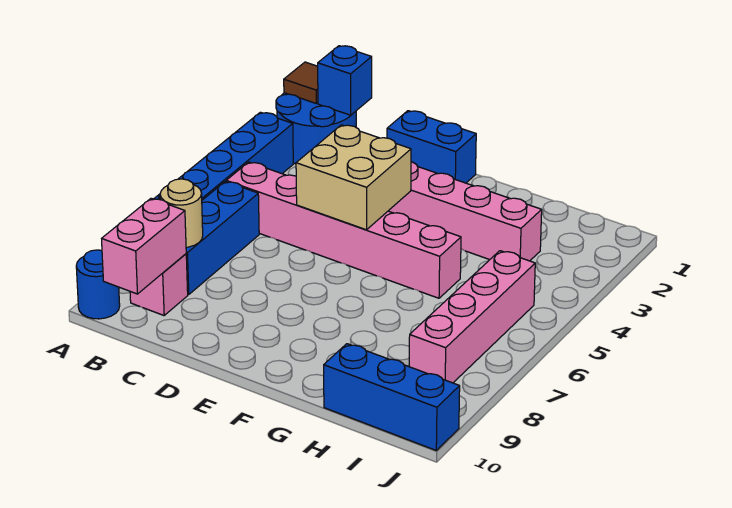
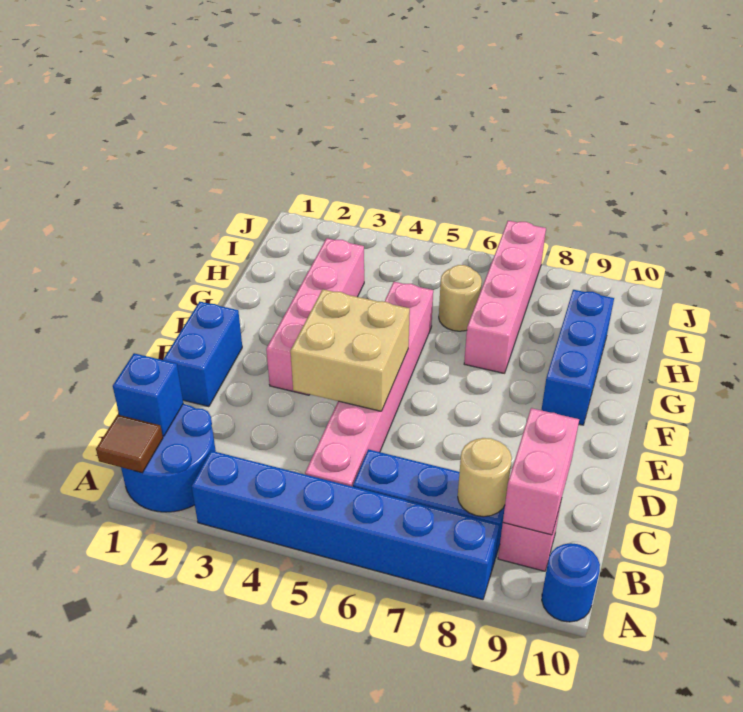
pink brick B9:B10 level 2 -> pink brick B9:C9 level 2
none -> tan round brick H6 level 1
blue brick H10:J10 level 1 -> blue brick F9:H9 level 1
pink brick I5:I8 level 1 -> pink brick G7:J7 level 1

